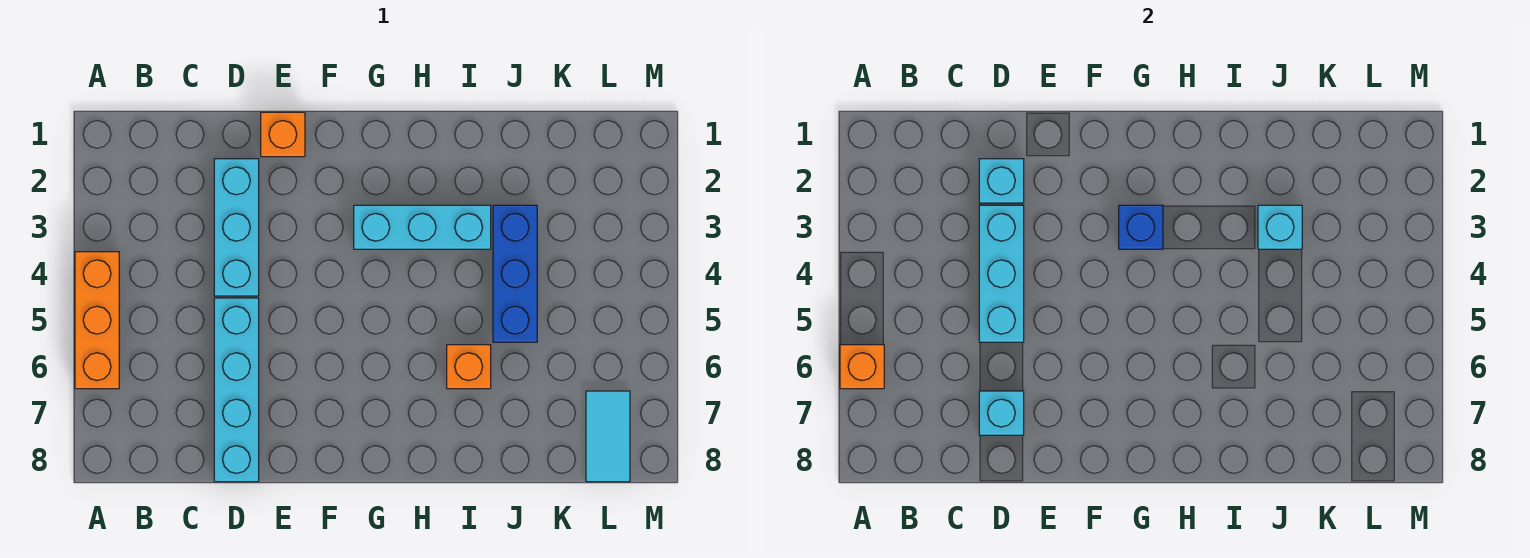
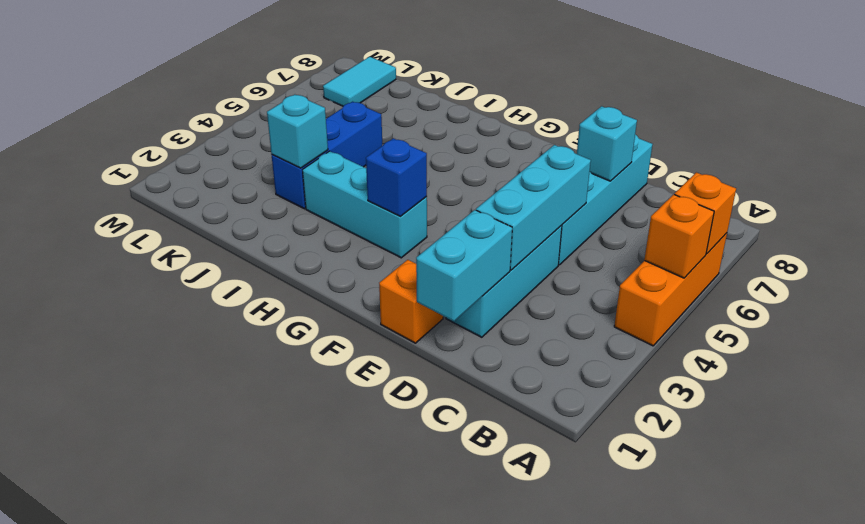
cyan brick D2 level 2 -> cyan brick D1:D2 level 2
orange brick I6 level 1 -> orange brick A5 level 2

